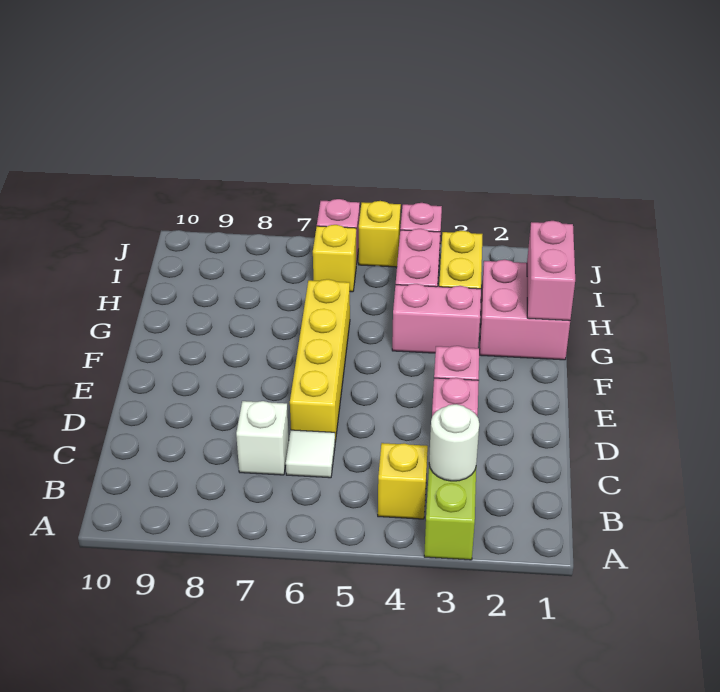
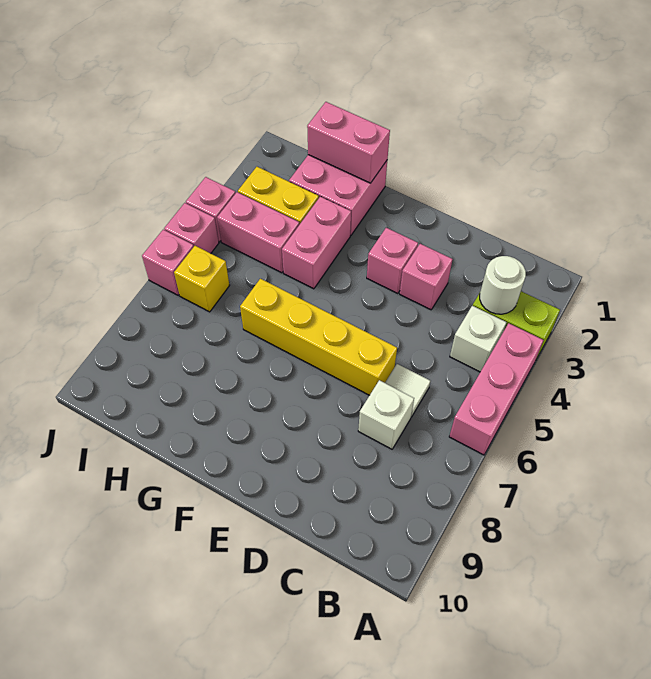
none -> pink brick A4:A6 level 1
yellow brick B4 level 1 -> white brick B4 level 1
yellow brick J5 level 1 -> pink brick J5 level 1

